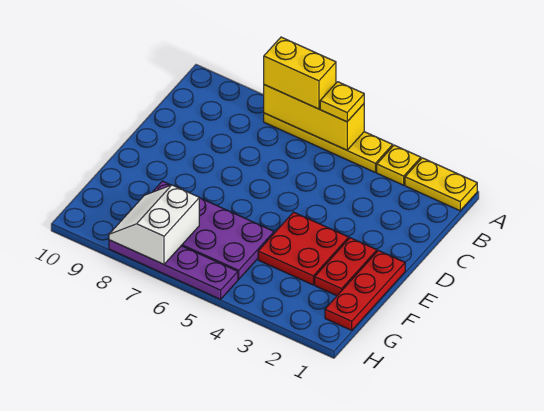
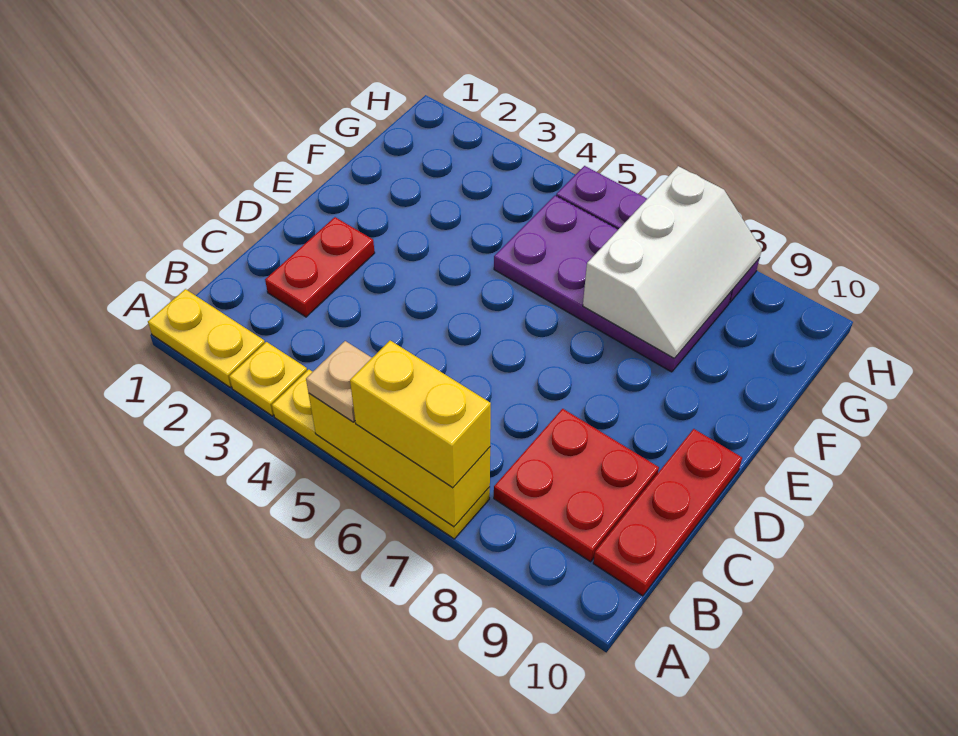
yellow plate A5 level 3 -> tan plate A5 level 3
red plate E1:G1 level 1 -> red plate B10:D10 level 1
red plate E2:F2 level 1 -> red plate C2:D2 level 1
red plate E3:F4 level 1 -> red plate B8:C9 level 1
white slope G7:H8 level 2 top 7 -> white slope F7:H8 level 2 top 7

